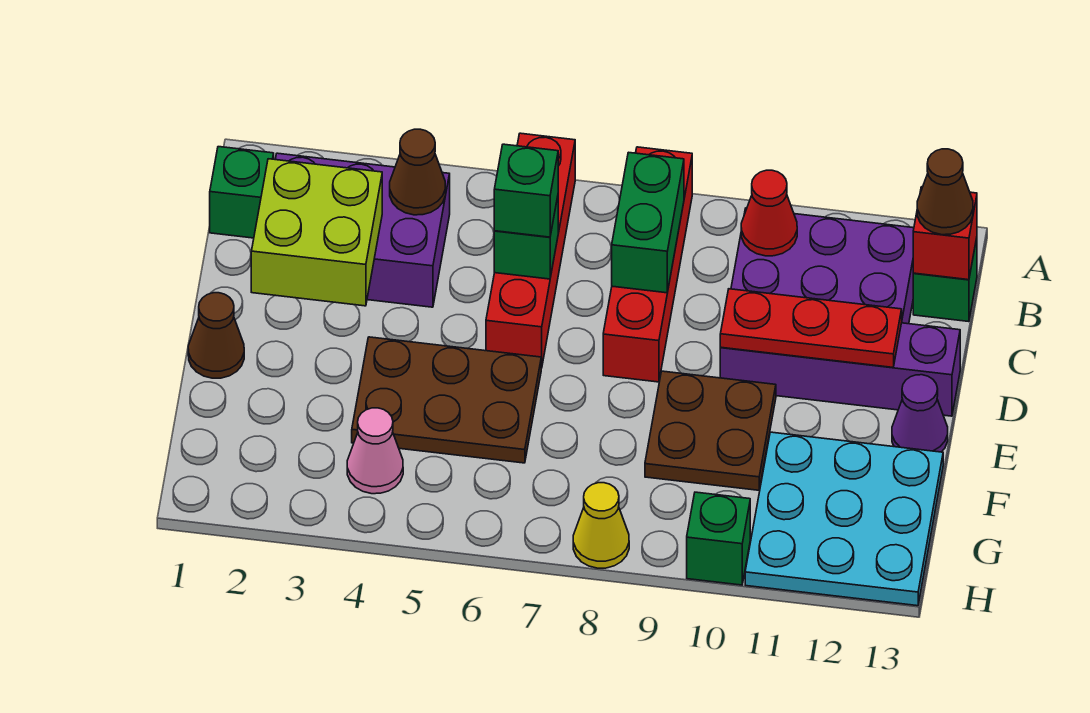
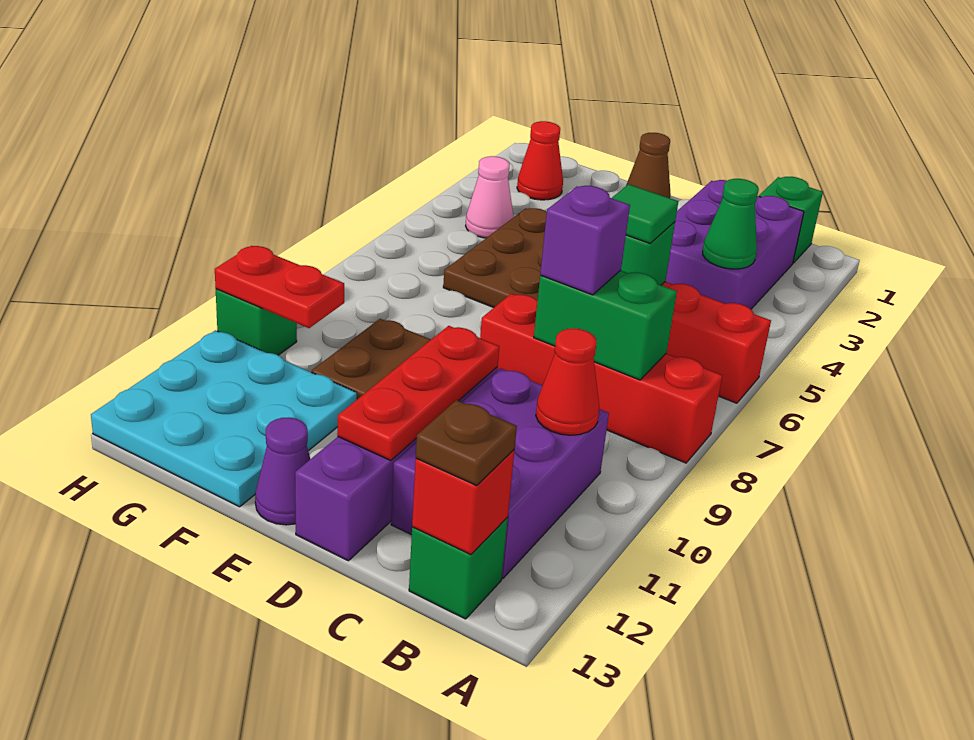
brown cone B4 level 2 -> green cone B4 level 2
brown cone B13 level 3 -> brown plate B13 level 3
lime brick C2:D3 level 2 -> none
green brick C6 level 3 -> green tile C6 level 3
none -> purple brick C8 level 3
none -> red cone G2 level 1
none -> red plate G10:H10 level 2
yellow cone H8 level 1 -> none

